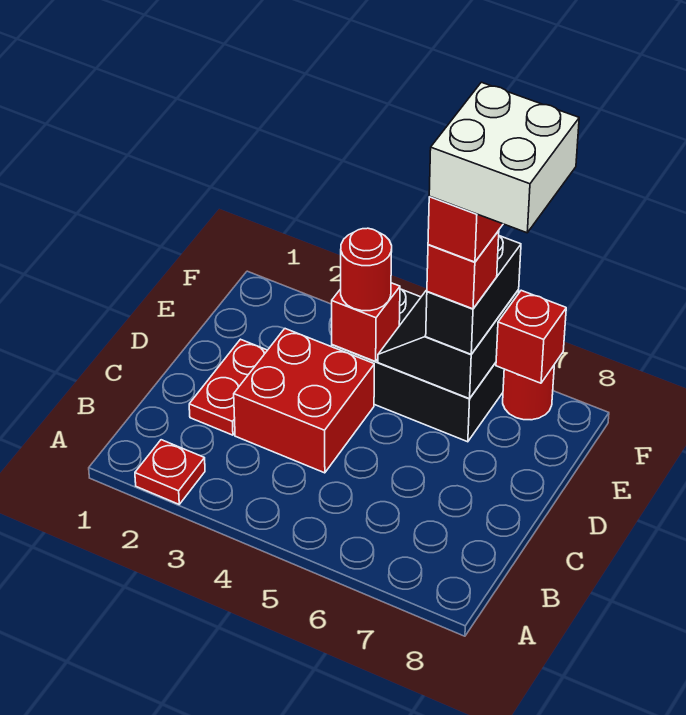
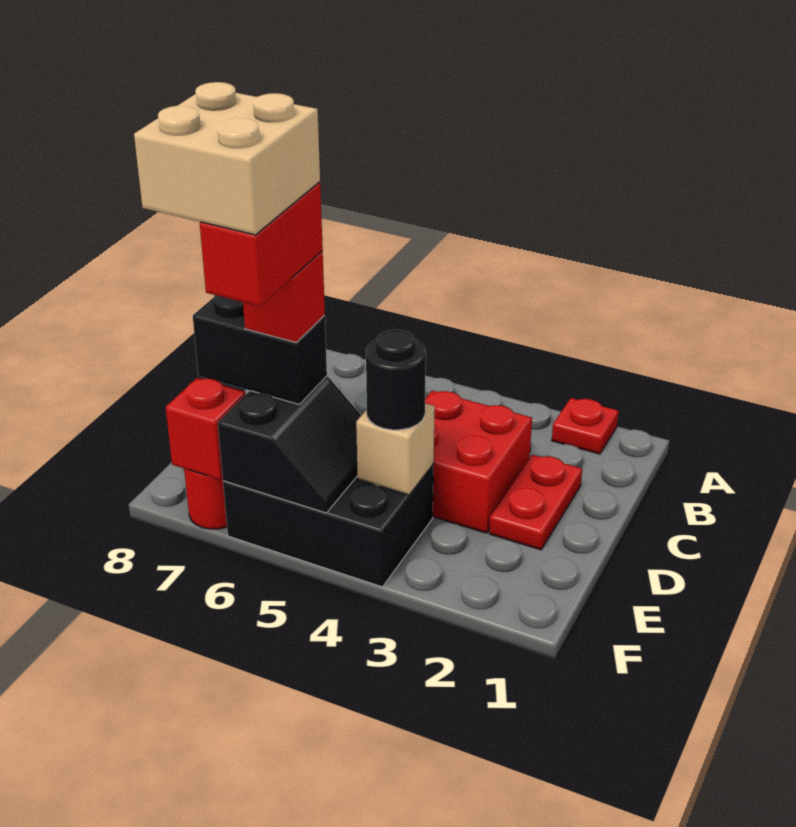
red brick E4 level 2 -> tan brick E4 level 2
red round brick E4 level 3 -> black round brick E4 level 3
black brick E6:F6 level 3 -> black brick E6:E7 level 3
white brick E6:F7 level 6 -> tan brick E6:F7 level 6

